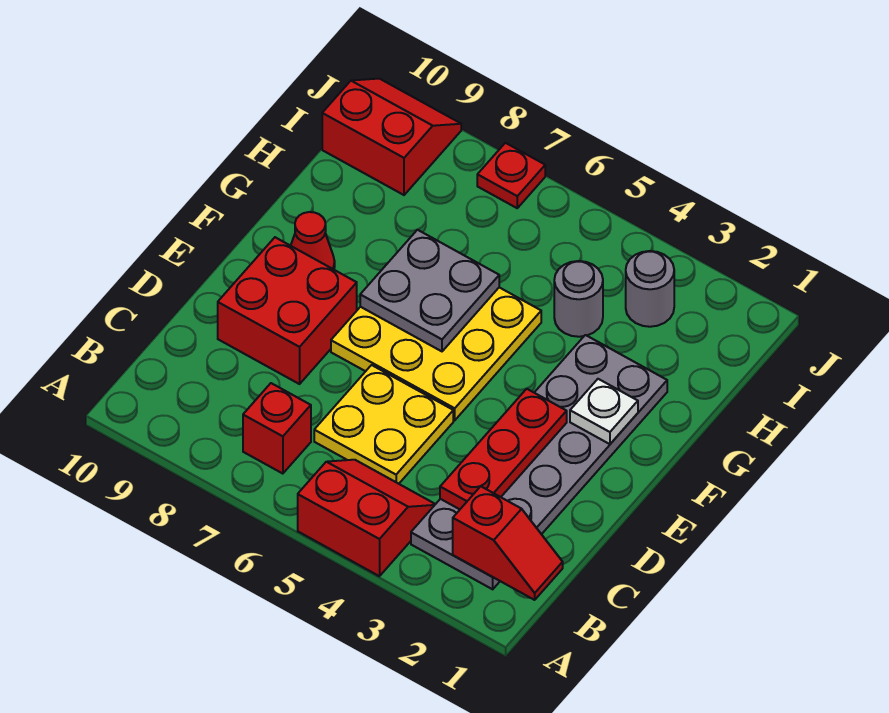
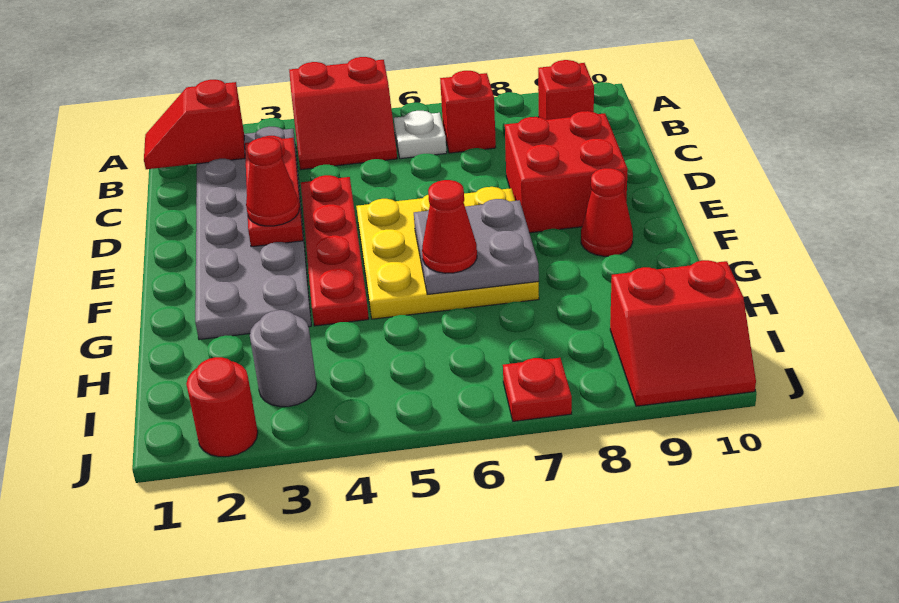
none -> red brick B9 level 1
yellow plate C5:D6 level 1 -> none
none -> red plate D4:G4 level 1
none -> red cone E3 level 3
white plate F2 level 2 -> white plate B6 level 1
none -> red cone G6 level 3
grey round brick H4 level 1 -> none
none -> red round brick J2 level 1

